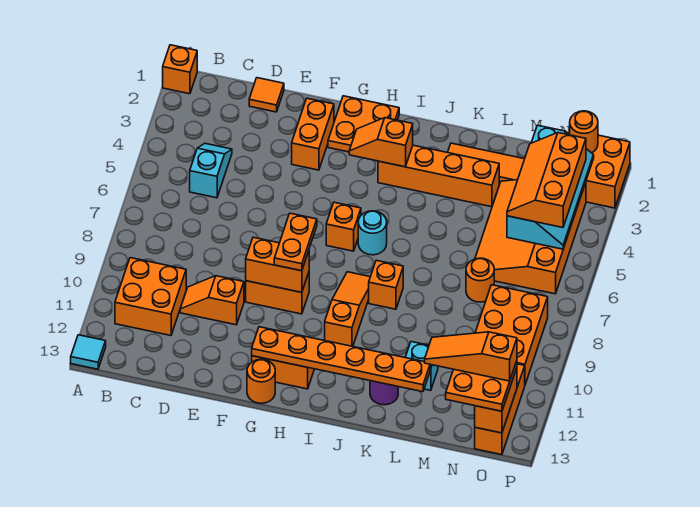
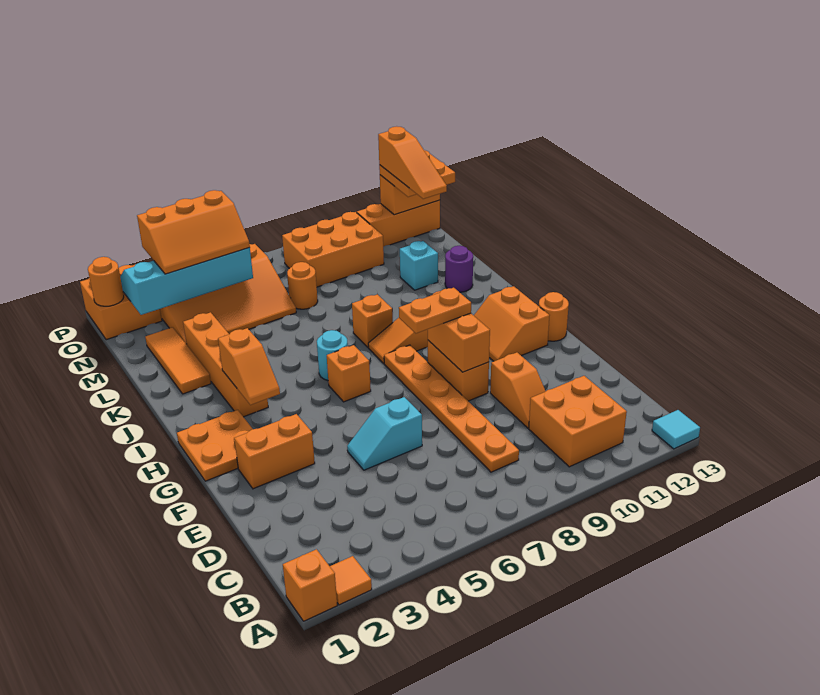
cyan slope C4:C5 level 1 top 5 -> cyan slope E5:E6 level 1 top 6
orange tile D1 level 1 -> orange tile A2 level 1
orange plate G12:L12 level 2 -> orange plate C8:H8 level 1

